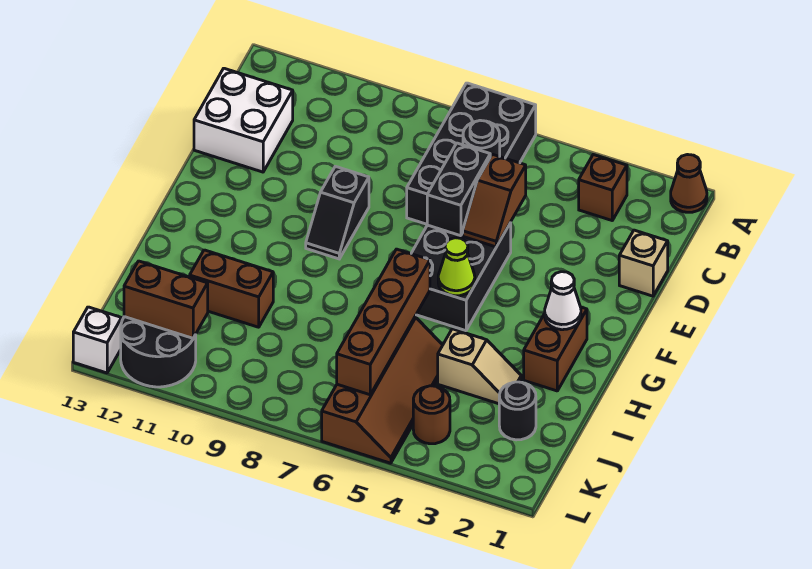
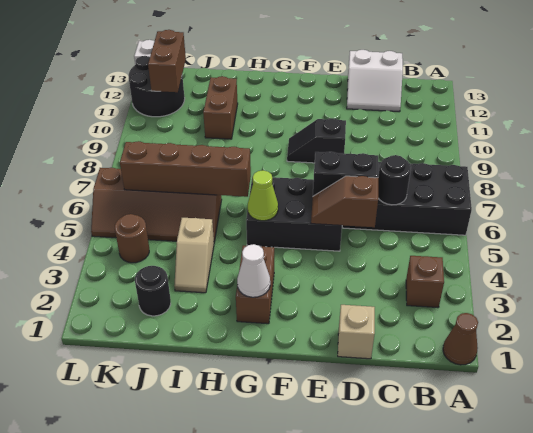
white brick C12:D13 level 1 -> white slope C12:D13 level 1 top 13
brown brick G2:H2 level 1 -> brown brick G2:G3 level 1

